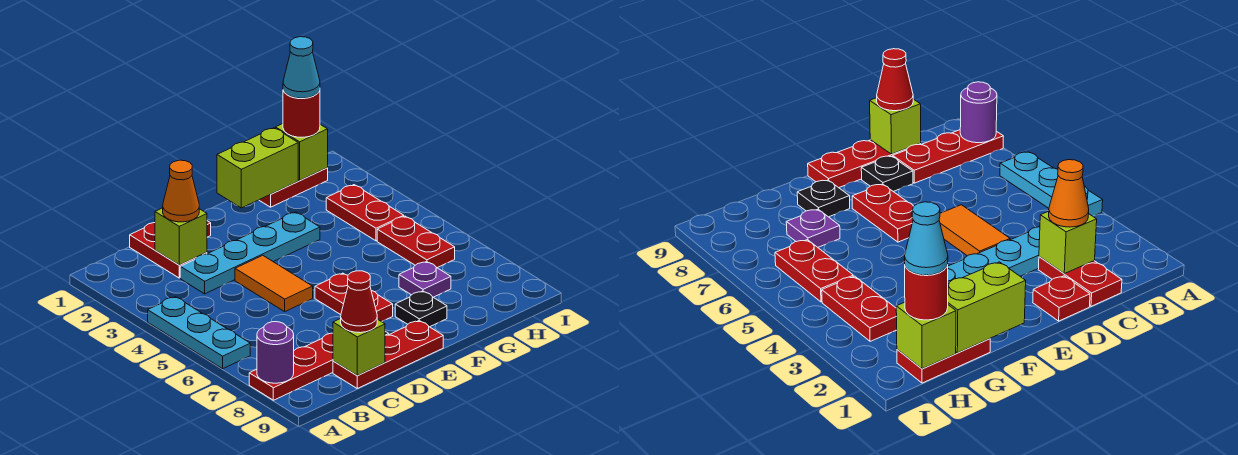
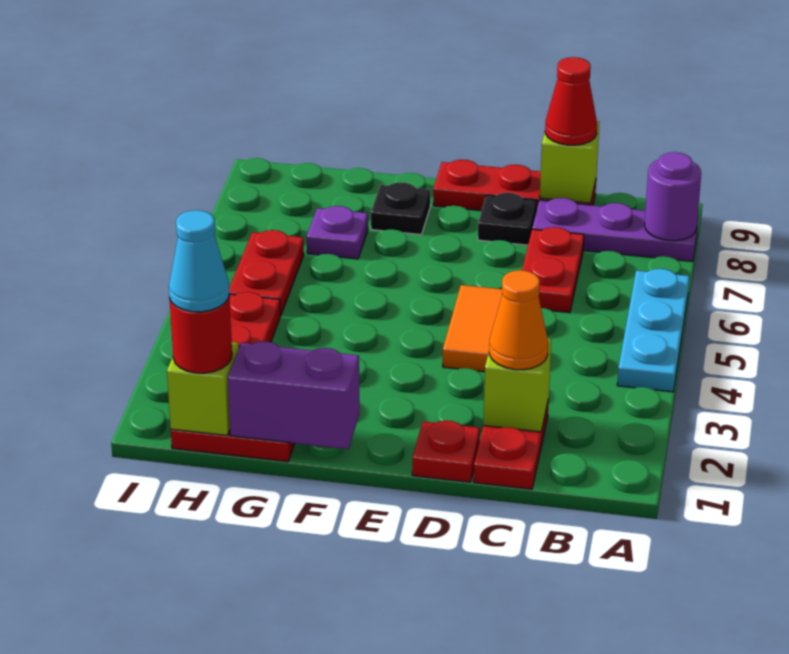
red plate A8:C8 level 1 -> purple plate A8:C8 level 1
cyan plate C3:F3 level 1 -> none
red plate E6:E7 level 1 -> red plate C6:C7 level 1
lime brick F1:G1 level 2 -> purple brick F1:G1 level 2

